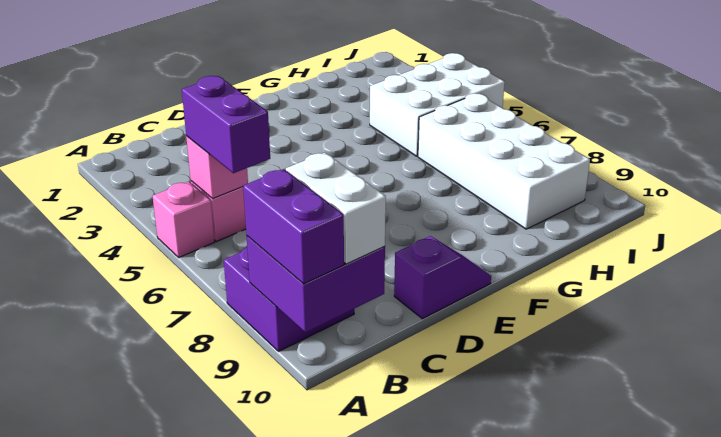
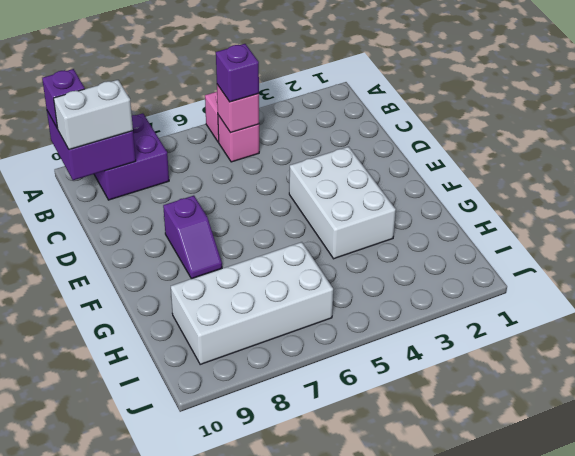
purple brick A9:A10 level 3 -> purple brick A10 level 3
purple brick B5:B6 level 3 -> purple brick B5 level 3
purple slope D10:E10 level 1 top D -> purple slope E8:F8 level 1 top E
white brick H4:J5 level 1 -> white brick E3:G4 level 1

